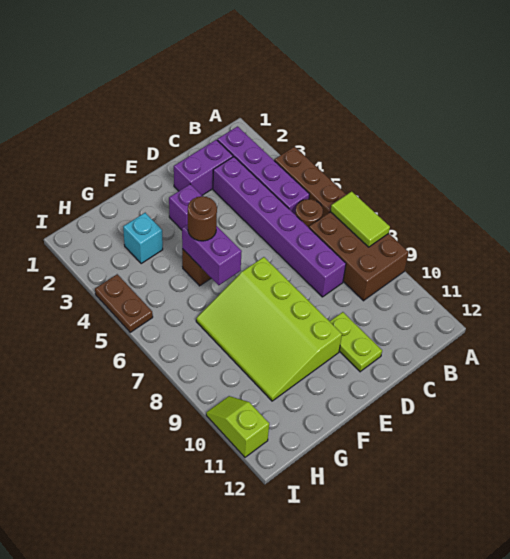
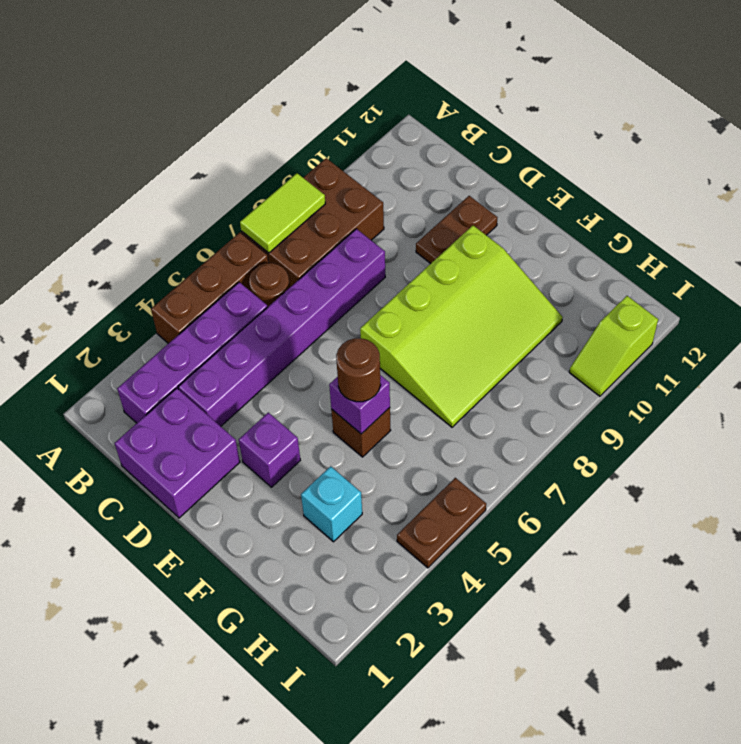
purple brick C2:D2 level 1 -> purple brick C1:D2 level 1
lime plate D10:D11 level 1 -> brown plate D10:D11 level 1
purple brick F5:F6 level 2 -> purple brick F5 level 2

